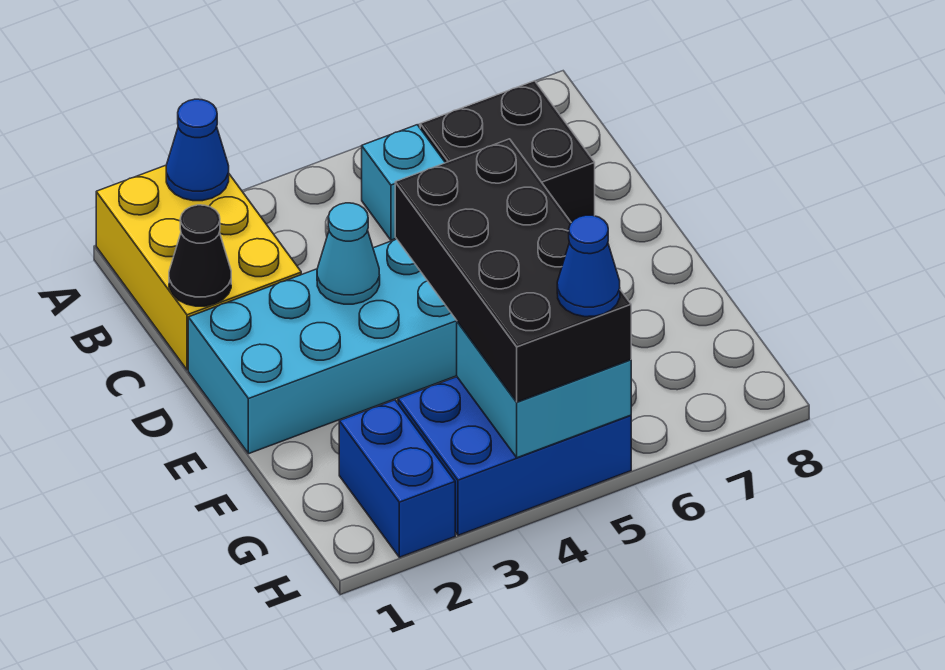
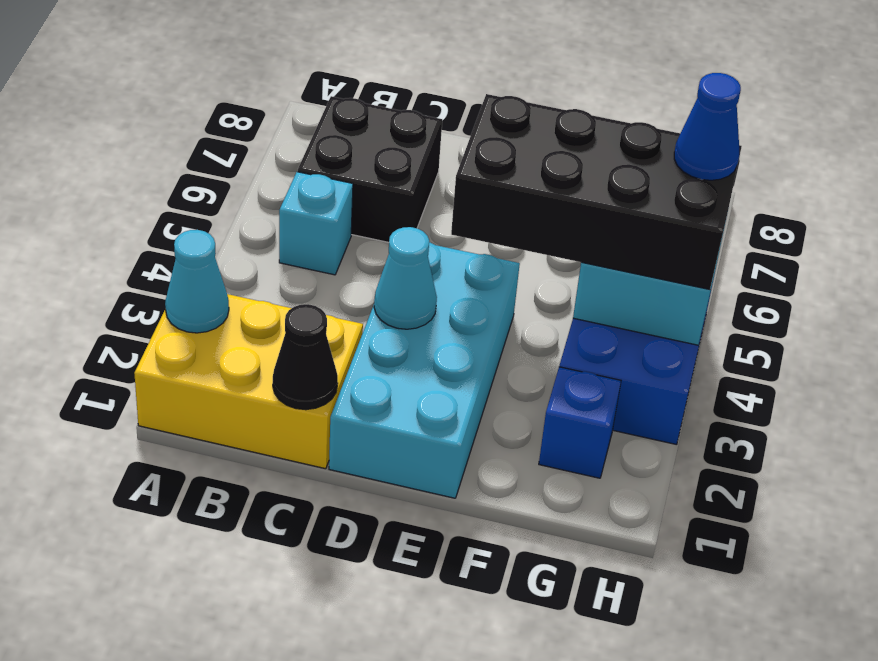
blue cone A2 level 2 -> cyan cone A2 level 2
blue brick G2:H2 level 1 -> blue brick G2 level 1

